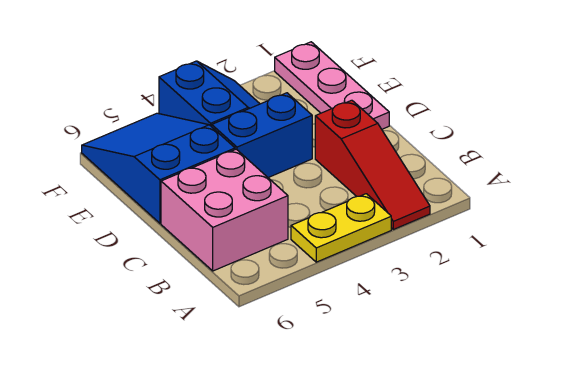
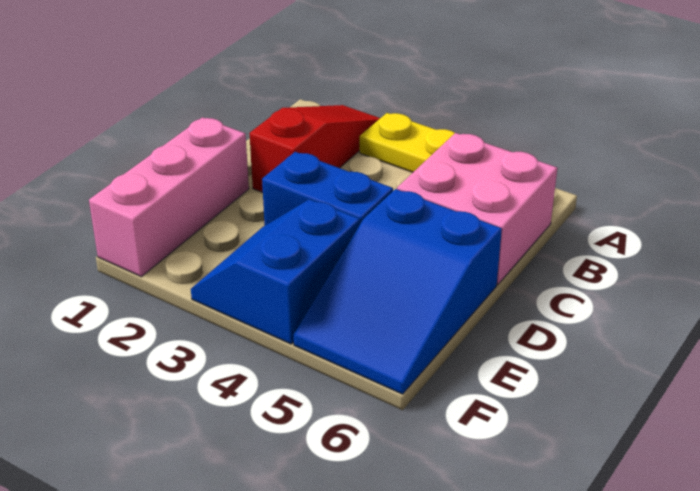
pink plate D1:F1 level 1 -> pink brick D1:F1 level 1

